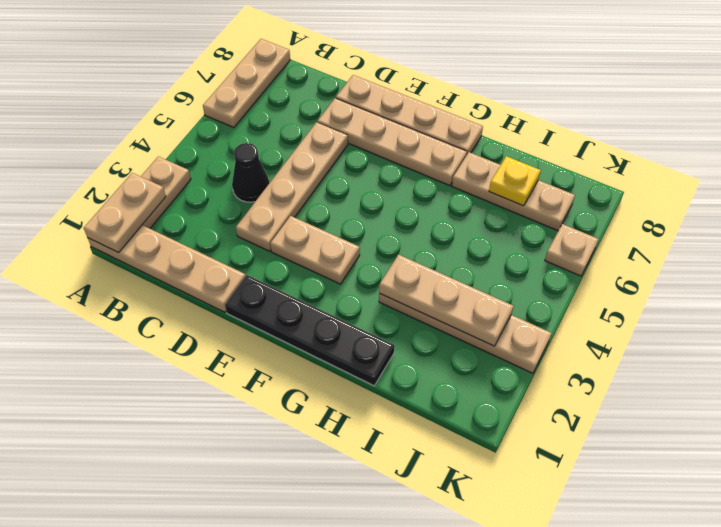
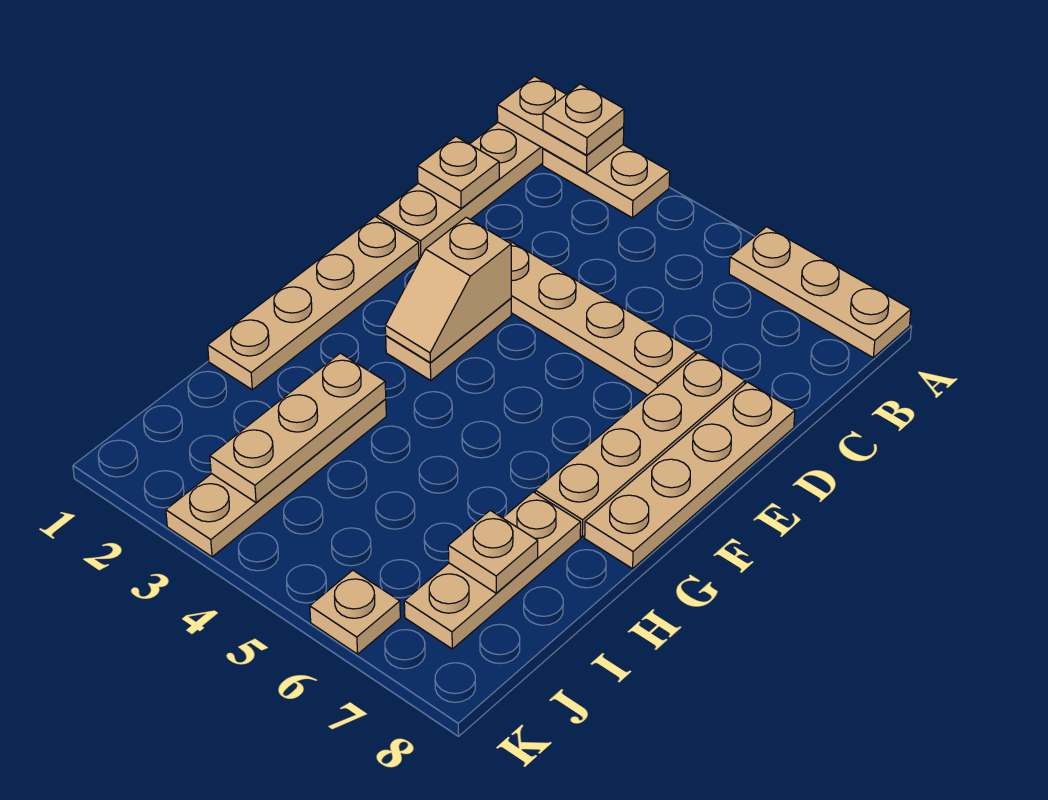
none -> tan plate A2 level 3
none -> tan plate C1 level 2
black cone C4 level 1 -> none
black plate E1:H1 level 1 -> tan plate E1:H1 level 1
none -> tan slope E3:F3 level 2 top E
yellow plate I7 level 2 -> tan plate I7 level 2

